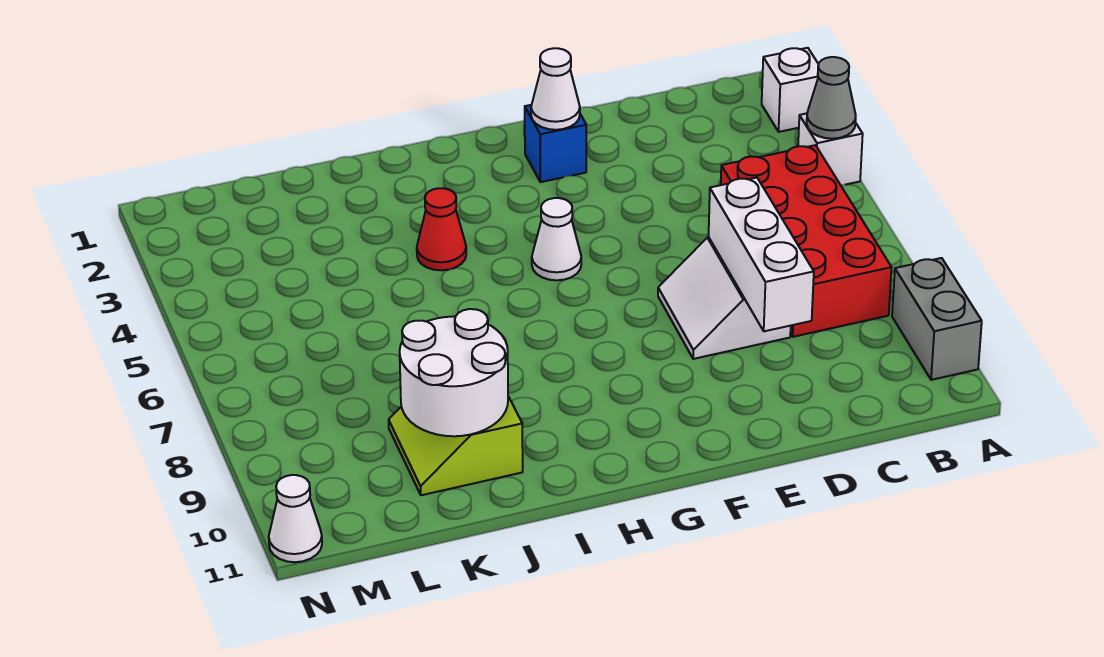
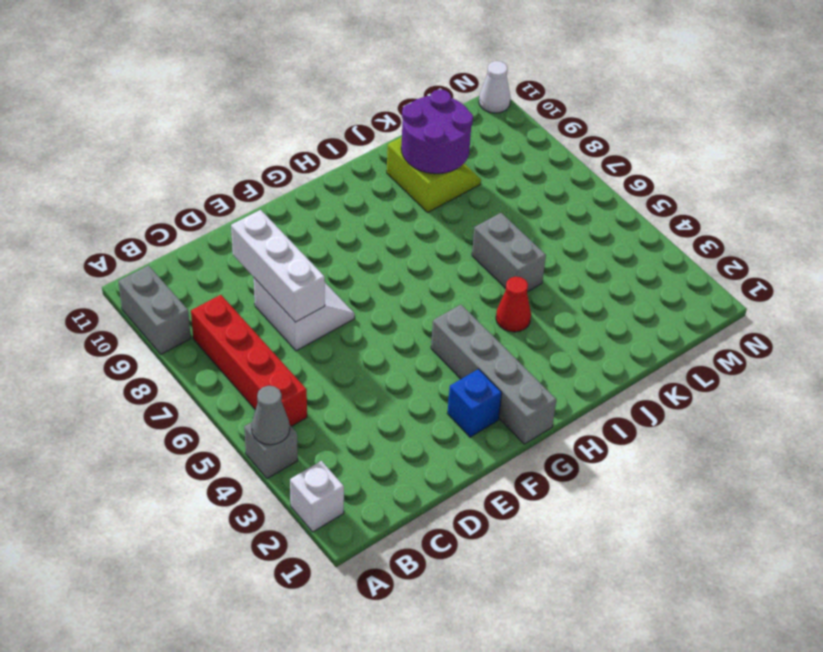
white brick A4 level 1 -> grey brick A4 level 1
red brick B5:C8 level 1 -> red brick B5:B8 level 1
white cone F2 level 2 -> none
none -> grey brick G1:G4 level 1
white cone G5 level 1 -> none
none -> grey brick J5:J6 level 1
white round brick J9:K10 level 2 -> purple round brick J9:K10 level 2

